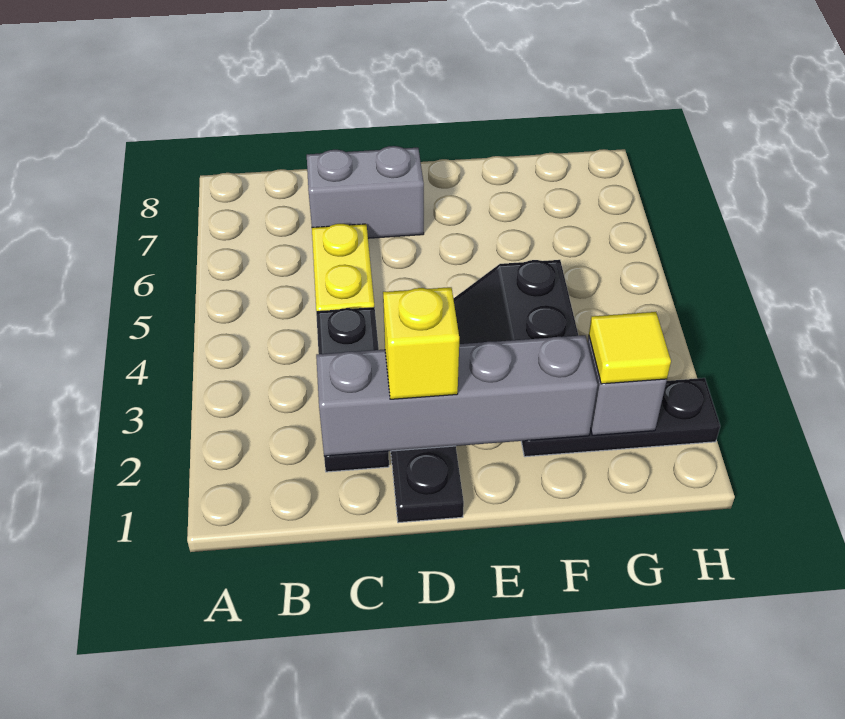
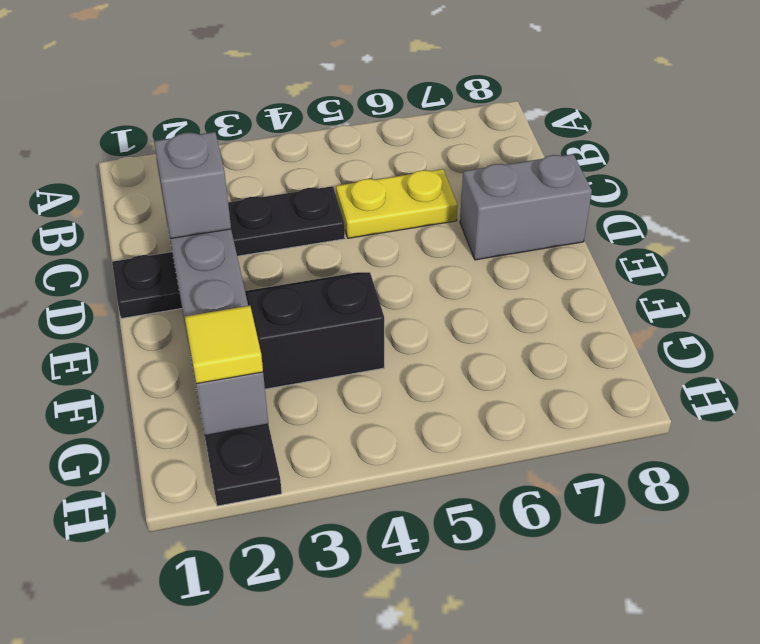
grey brick C7:D7 level 1 -> grey brick D7:D8 level 1
yellow brick D2 level 3 -> grey brick D2 level 3

